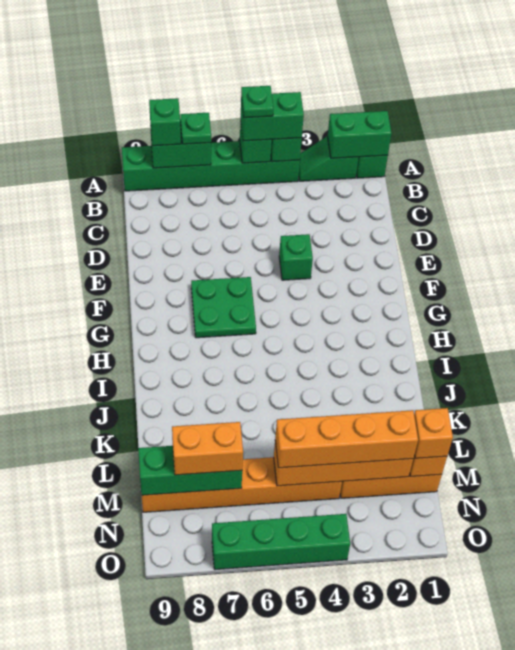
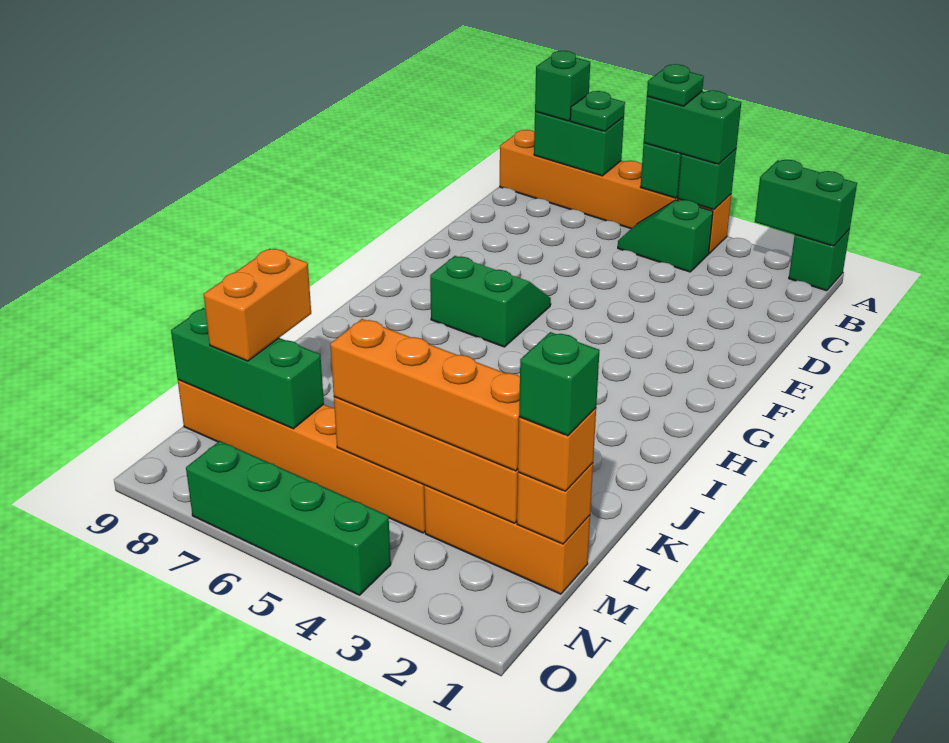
green slope A2:A3 level 1 top 2 -> green slope B4:B5 level 1 top 4
green brick A4:A9 level 1 -> orange brick A4:A9 level 1
green brick E4 level 1 -> green brick M1 level 4
green plate F6:G7 level 1 -> green slope F6:G7 level 1 top G
orange brick M7:M8 level 3 -> orange brick L8:M8 level 3

